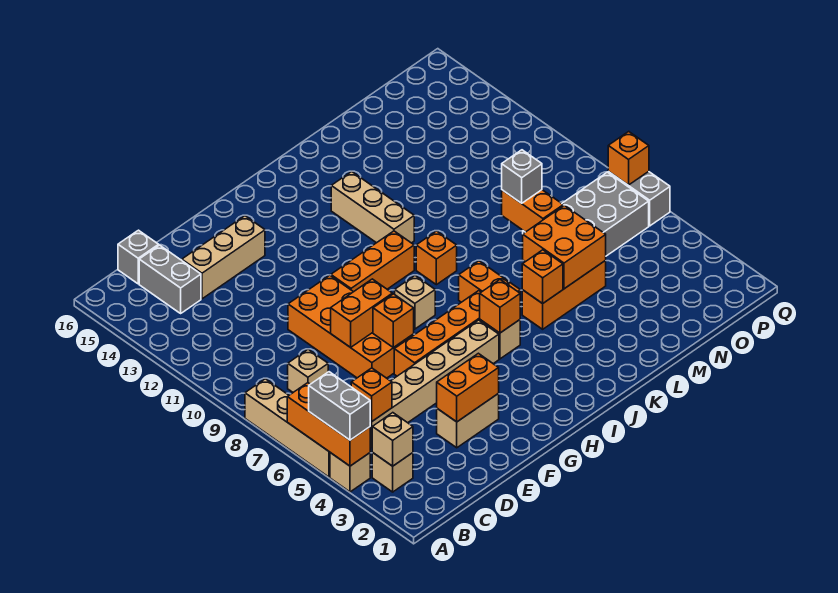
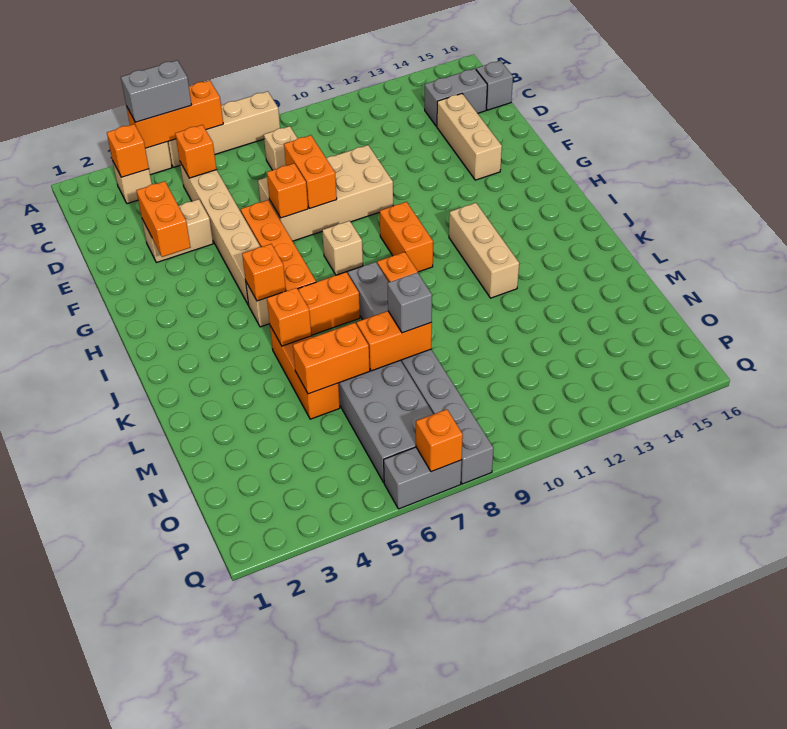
tan brick B3 level 2 -> orange brick B3 level 2
tan brick E3:F3 level 1 -> tan brick E3:E4 level 1
orange brick E7:F10 level 1 -> tan brick E7:F10 level 1
orange brick G10:I10 level 1 -> orange brick H10:I10 level 1
none -> grey brick J8:Q8 level 1
tan brick J11:J13 level 1 -> tan brick I12:K12 level 1
orange brick L5:M6 level 2 -> orange brick M5:M6 level 2

